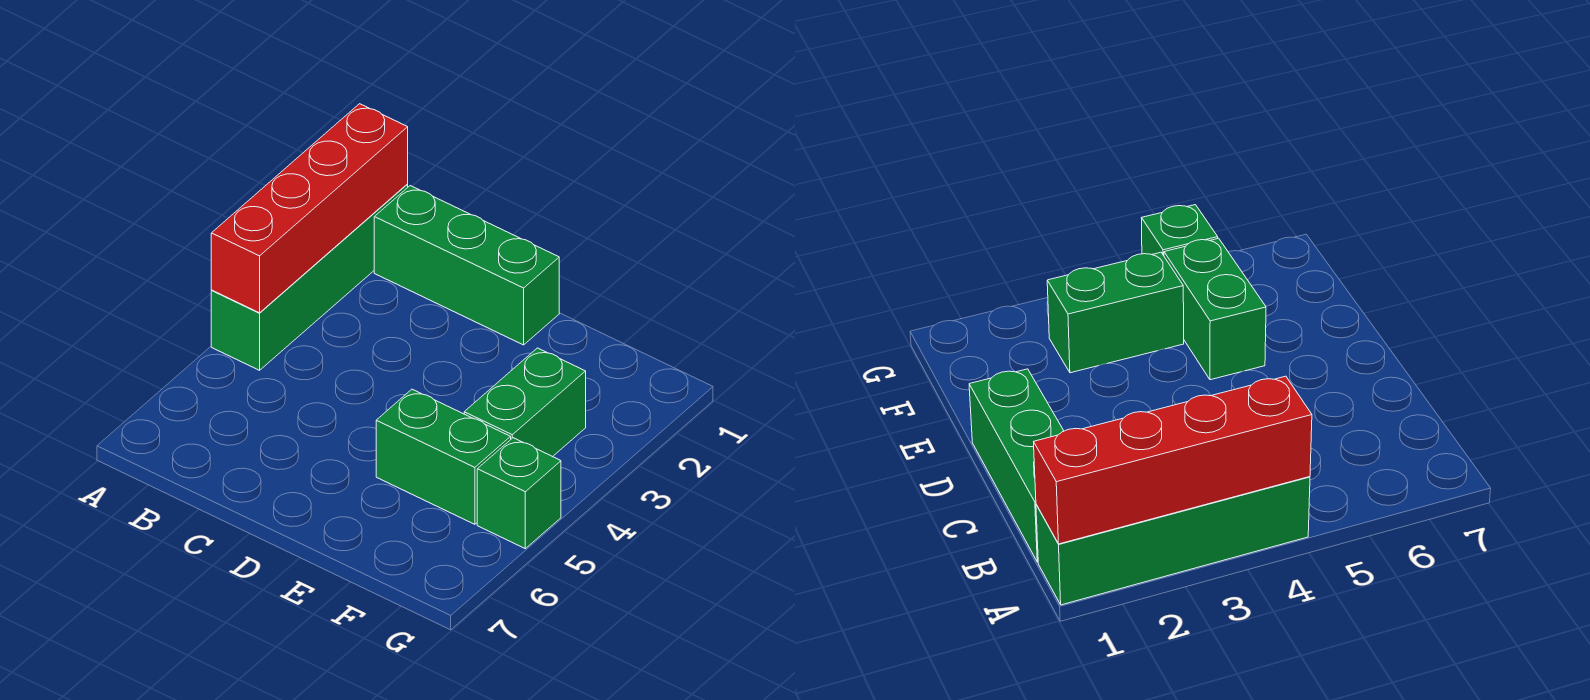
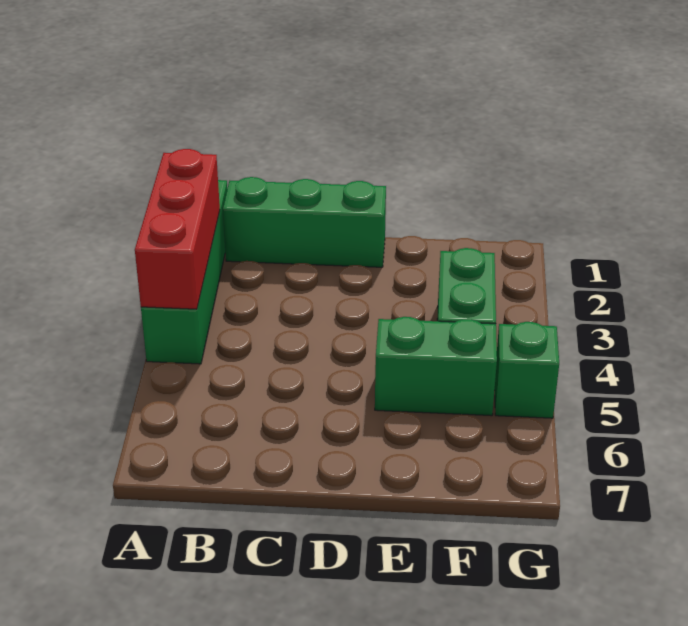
red brick A1:A4 level 2 -> red brick A2:A4 level 2

